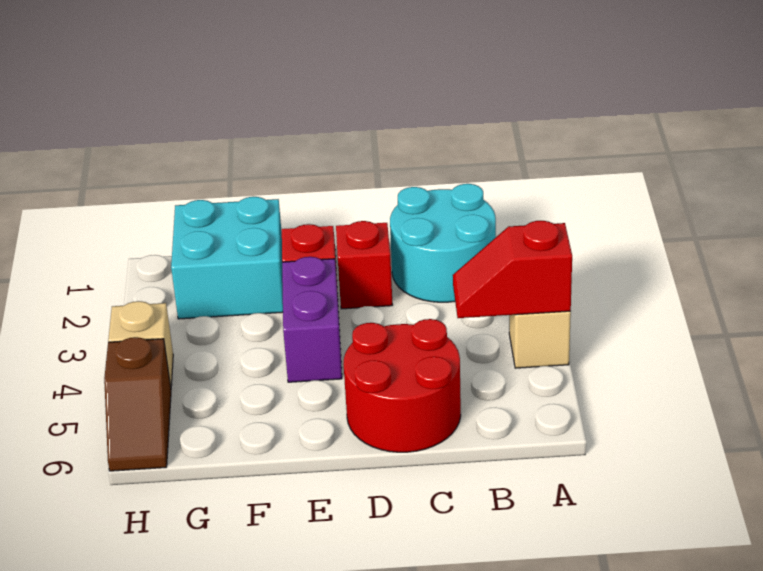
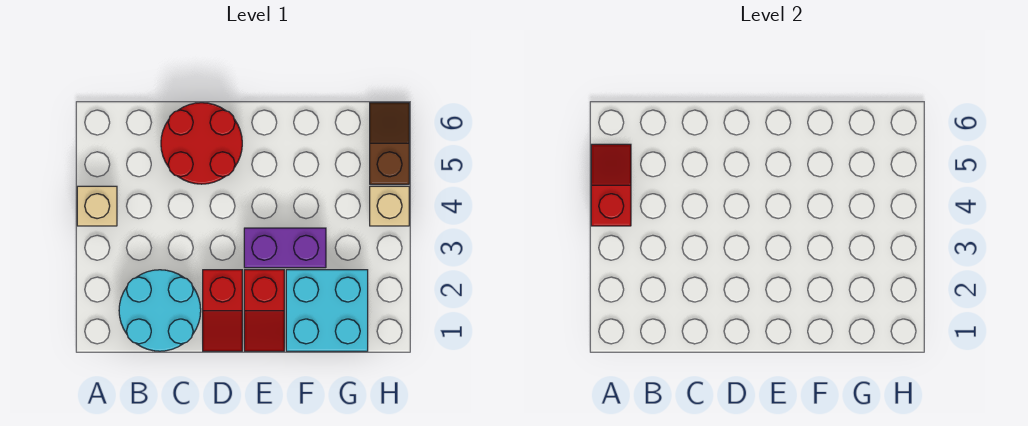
red slope A4:B4 level 2 top A -> red slope A4:A5 level 2 top 4
purple brick E3:E4 level 1 -> purple brick E3:F3 level 1

